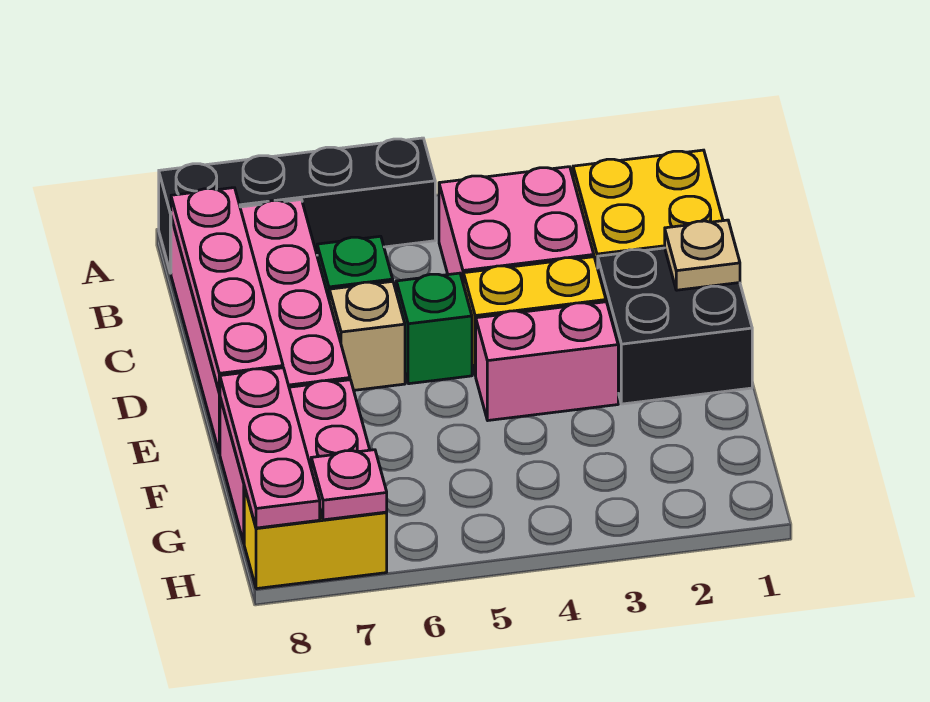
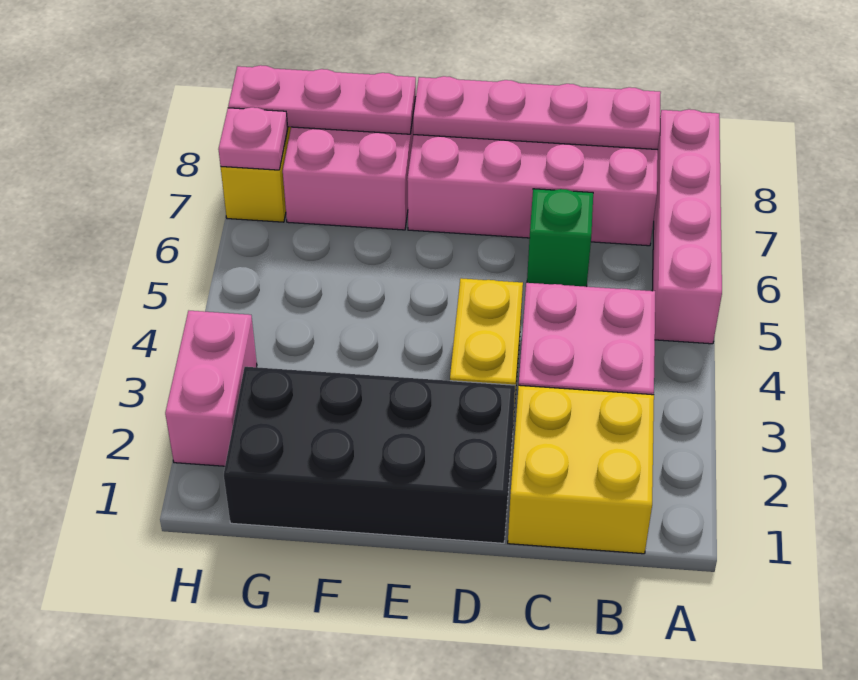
black brick A5:A8 level 1 -> pink brick A5:A8 level 1
black brick D1:E2 level 1 -> black brick D1:G2 level 1
tan plate D1 level 2 -> none
green brick D5 level 1 -> none
tan brick D6 level 1 -> none
pink brick E3:E4 level 1 -> pink brick H2:H3 level 1

